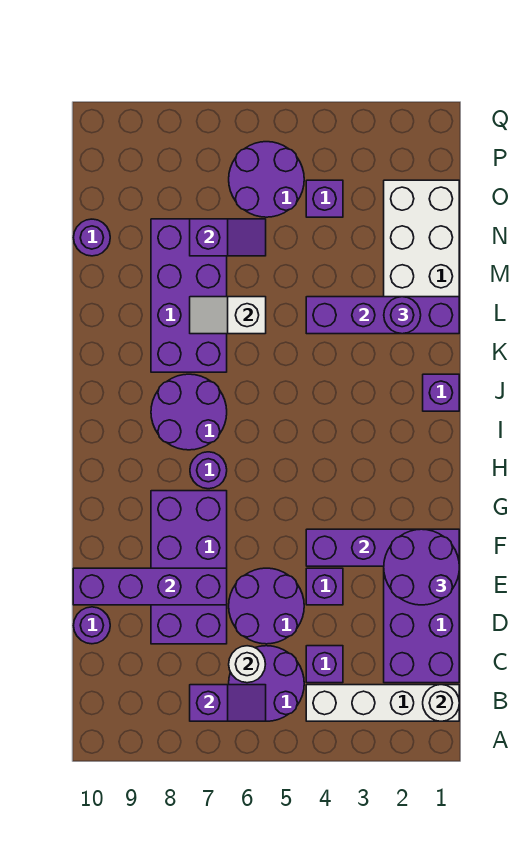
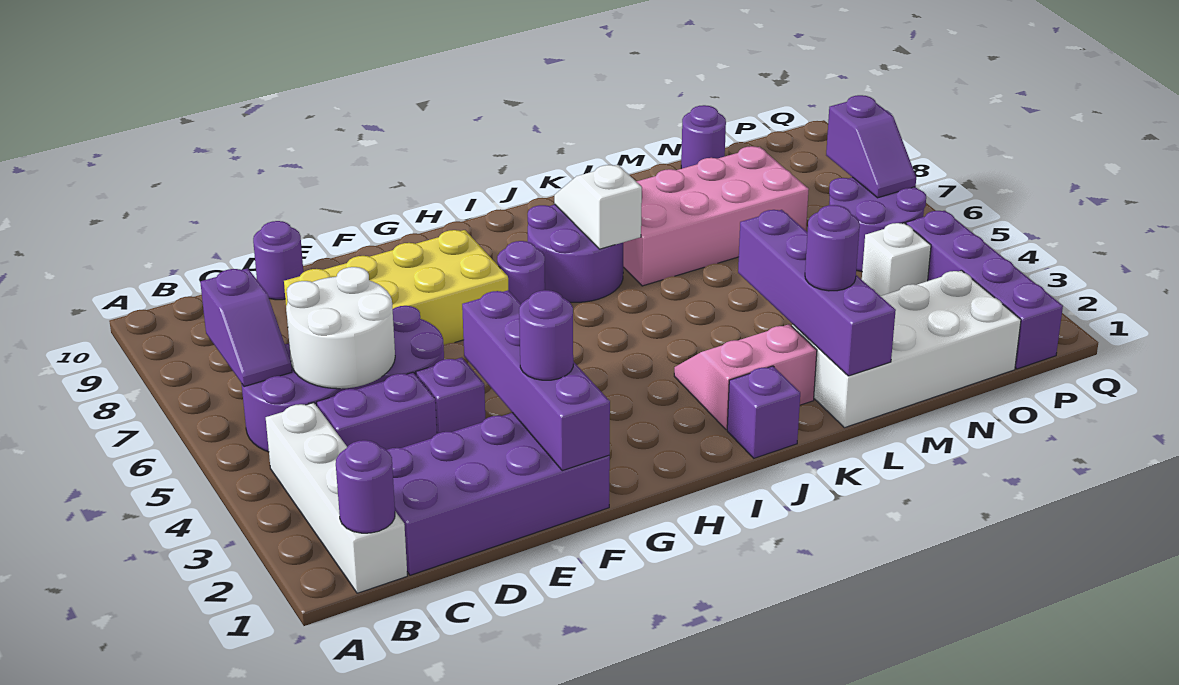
white round brick B1 level 2 -> purple round brick B1 level 2
purple brick C4 level 1 -> purple brick C4:D4 level 1
white round brick C6 level 2 -> white round brick C5:D6 level 2
purple brick D7:G8 level 1 -> yellow brick D7:G8 level 1
purple round brick E1:F2 level 3 -> purple round brick F2 level 3
purple brick E7:E10 level 2 -> purple brick P1:P4 level 1
none -> pink slope J2:K3 level 1 top 2
purple brick K7:N8 level 1 -> pink brick K7:N8 level 1
white slope L6:L7 level 2 top 6 -> white slope J7:J8 level 2 top 7
purple slope N6:N7 level 2 top 7 -> purple slope P6:P7 level 2 top 7
purple brick O4 level 1 -> white brick O4 level 1

